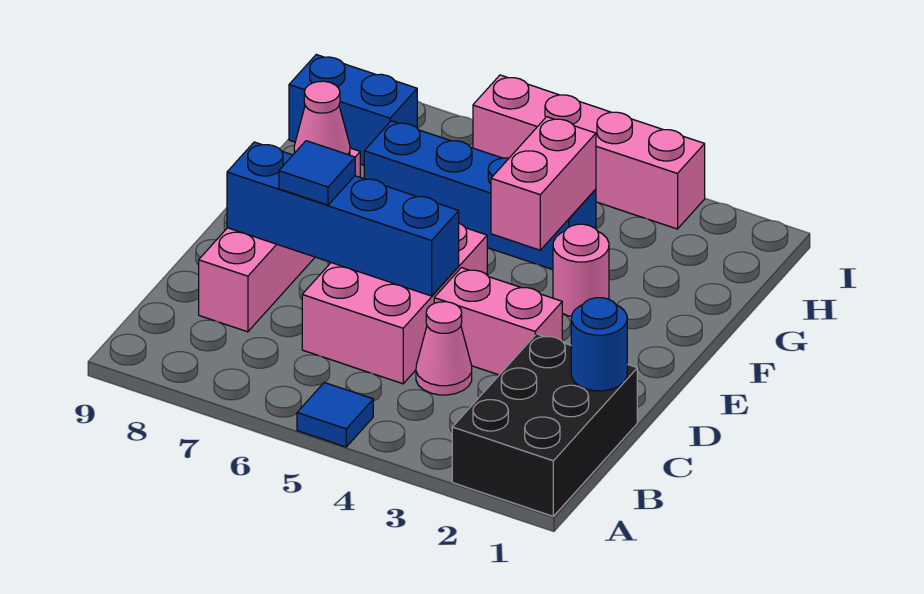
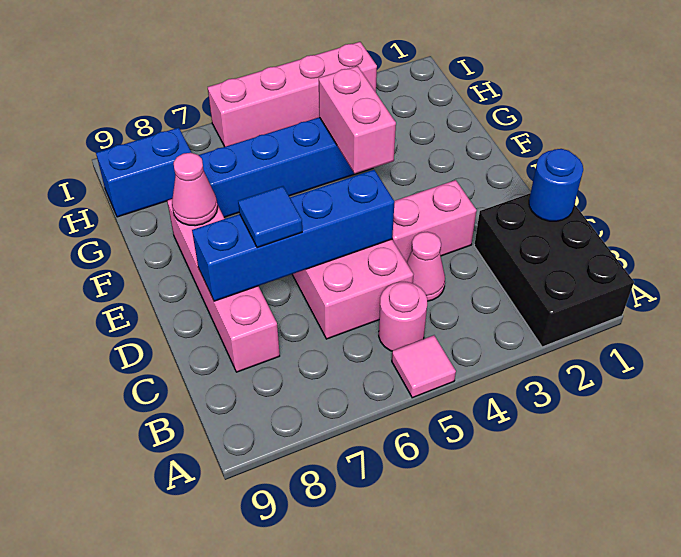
blue tile A5 level 1 -> pink tile A5 level 1
pink round brick F3 level 1 -> pink round brick B5 level 1

